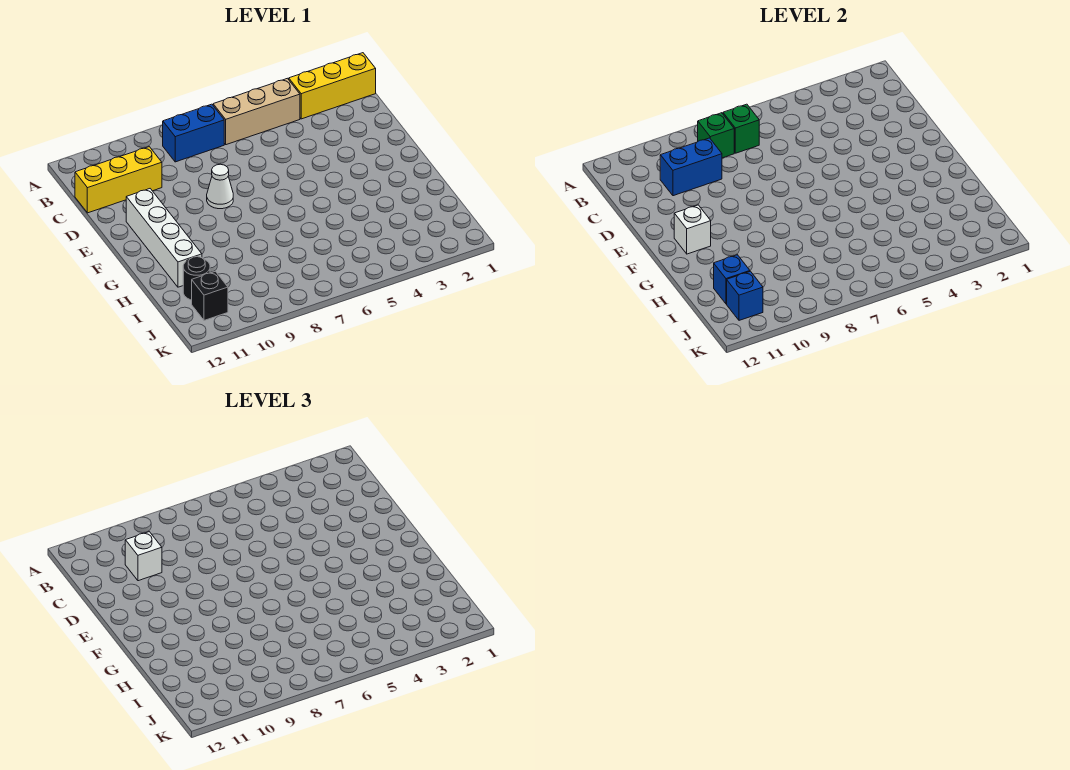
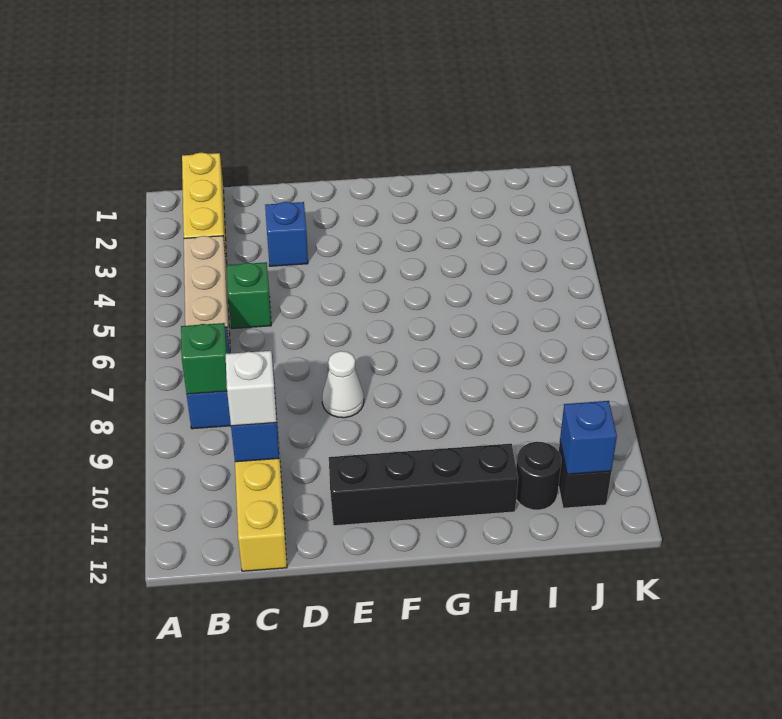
green brick B7 level 2 -> green brick C5 level 1
white brick E11:H11 level 1 -> black brick E11:H11 level 1
white brick F11 level 2 -> none
blue brick I11 level 2 -> blue brick D3 level 1

